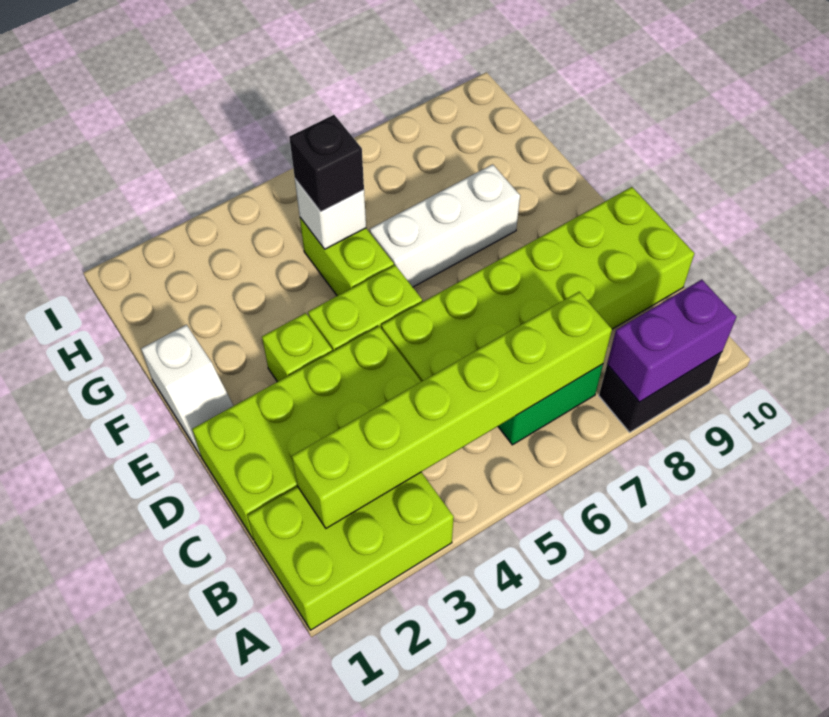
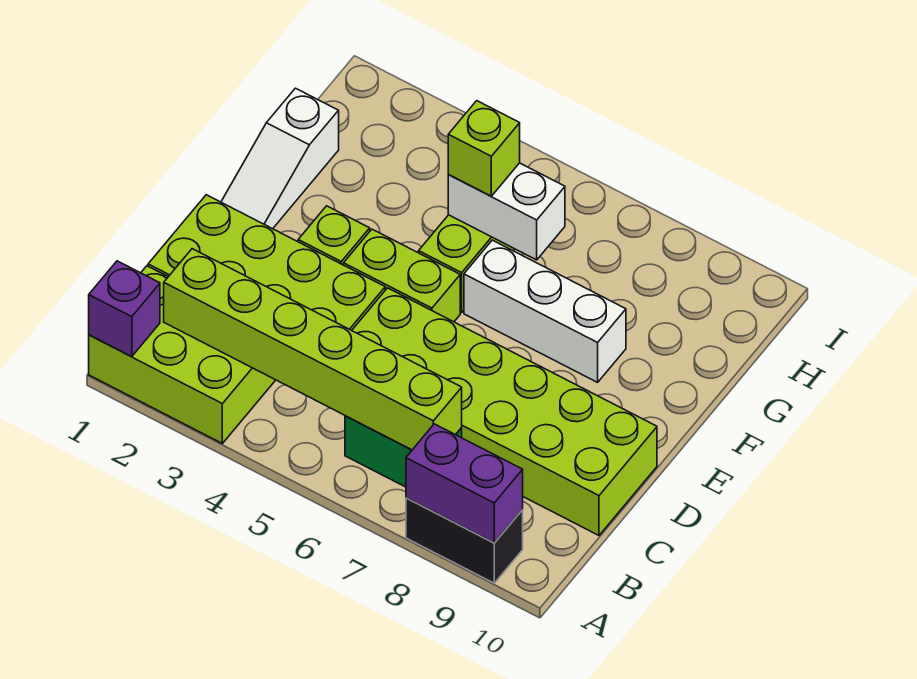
none -> purple brick A1 level 2
white slope E1:F1 level 1 top F -> white slope E1:G1 level 1 top G
white brick G5 level 2 -> white brick G5:G6 level 2
black brick G5 level 3 -> lime brick G5 level 3

